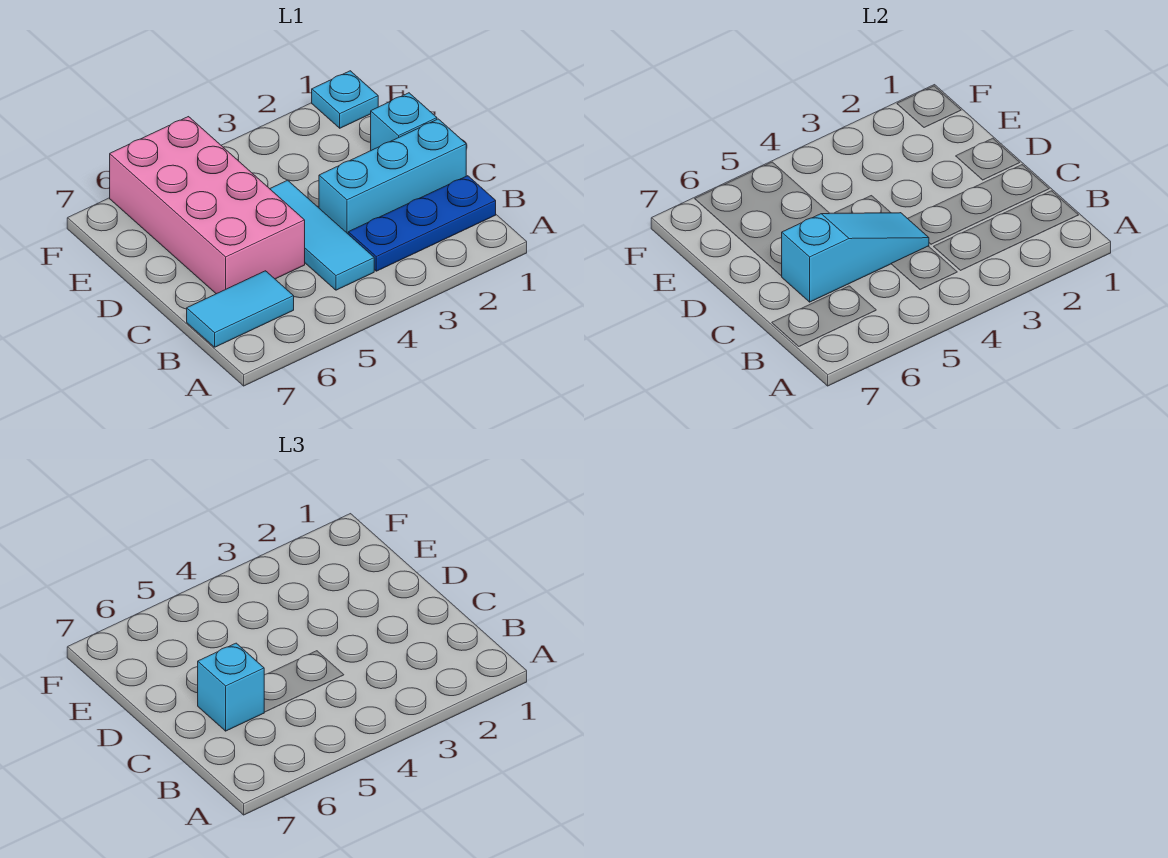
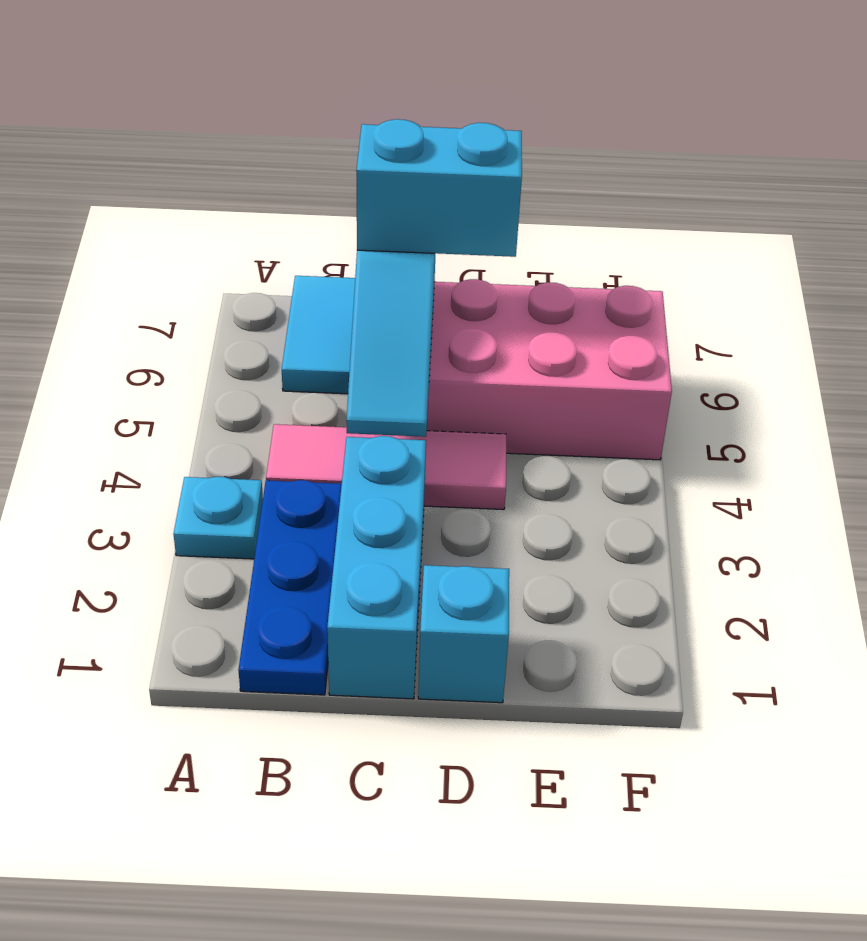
cyan tile B4:D4 level 1 -> pink tile B4:D4 level 1
cyan brick C6 level 3 -> cyan brick C6:D6 level 3
cyan plate F1 level 1 -> cyan plate A3 level 1

